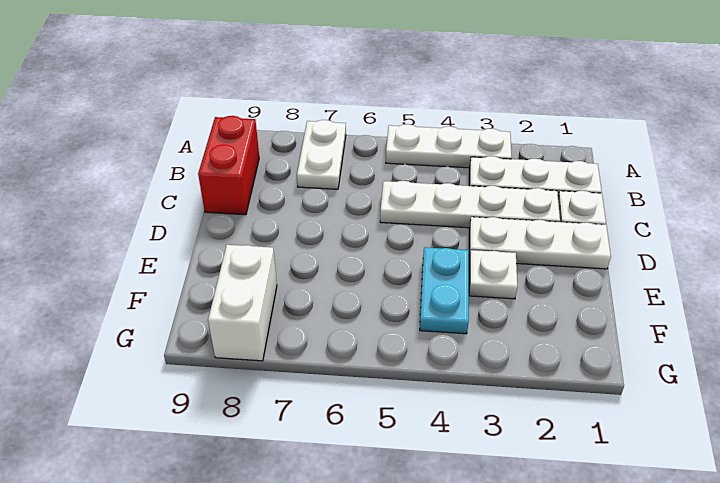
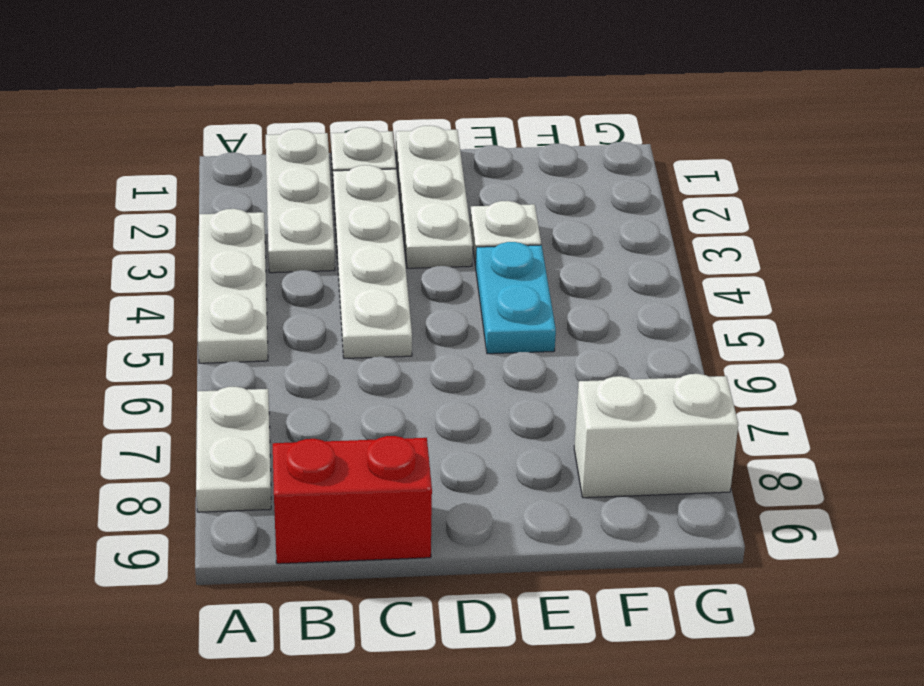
white plate A7:B7 level 1 -> white plate A7:A8 level 1
cyan plate E4:F4 level 1 -> cyan plate E4:E5 level 1

